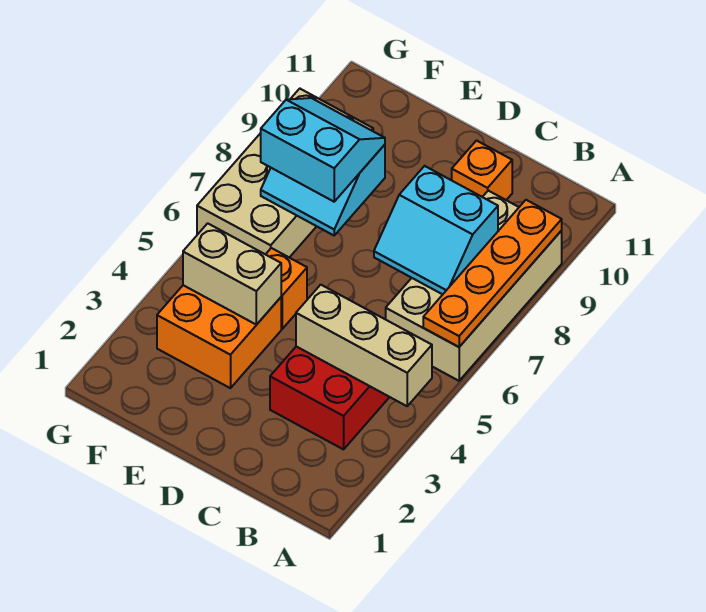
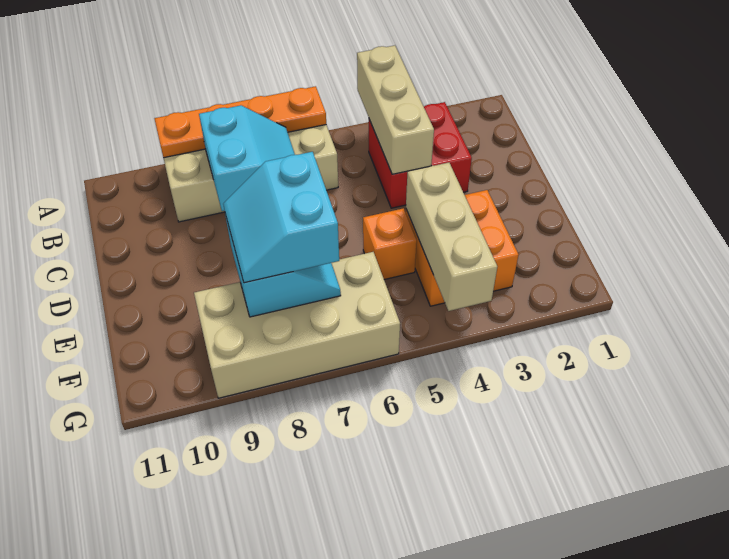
orange brick C10 level 1 -> none
tan brick E4:F4 level 2 -> tan brick E4:G4 level 2

